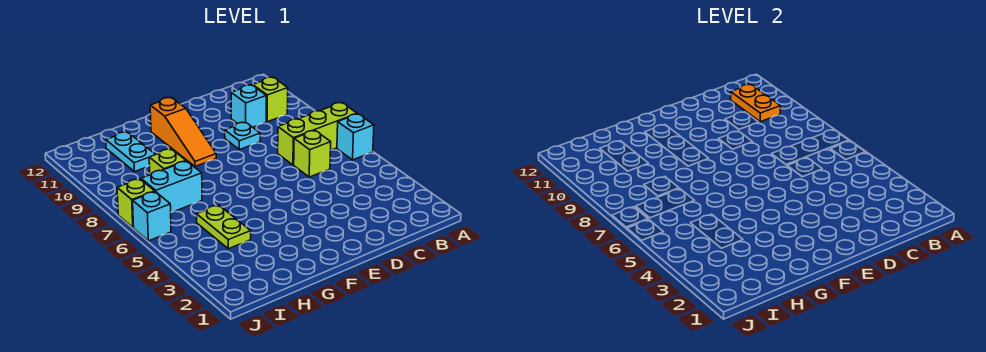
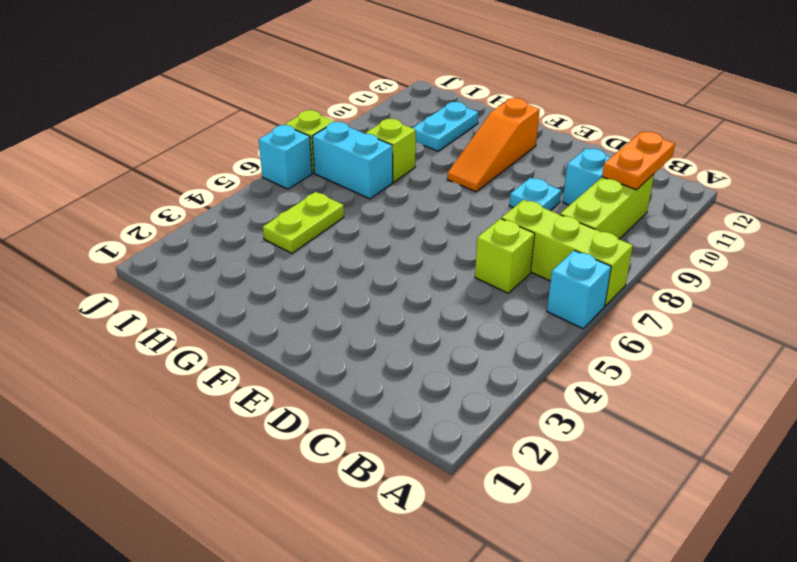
lime brick B10 level 1 -> lime brick B8:B10 level 1

